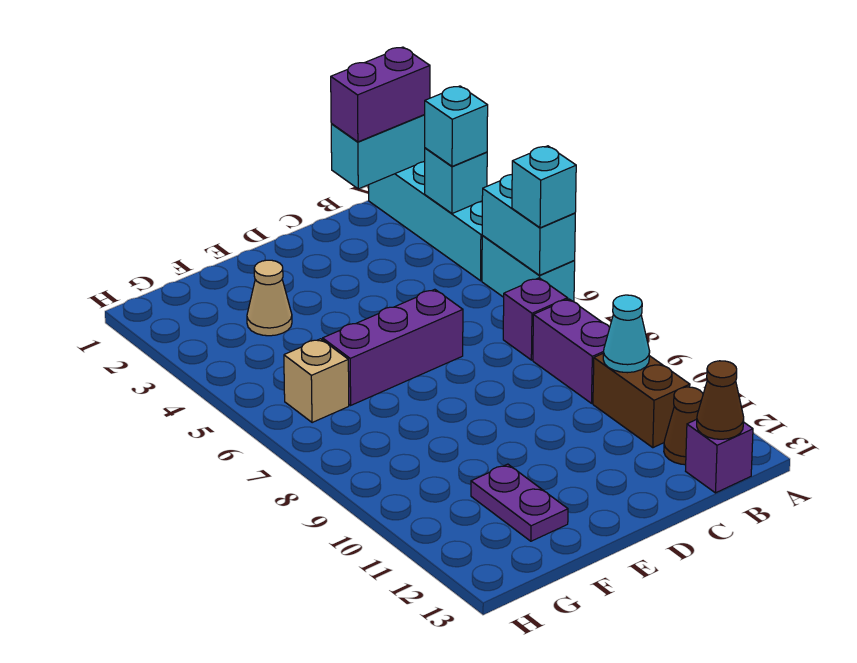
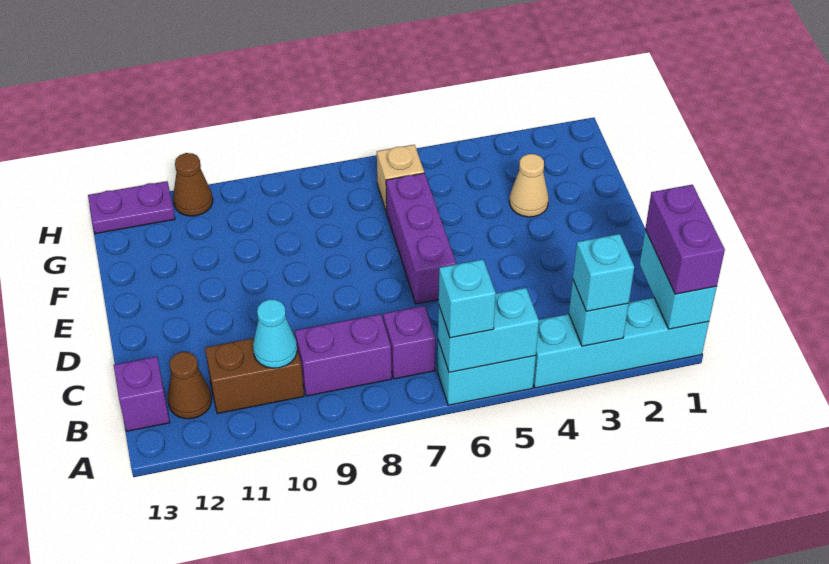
brown cone B13 level 2 -> brown cone H11 level 1
purple plate F11:F12 level 1 -> purple plate H12:H13 level 1

